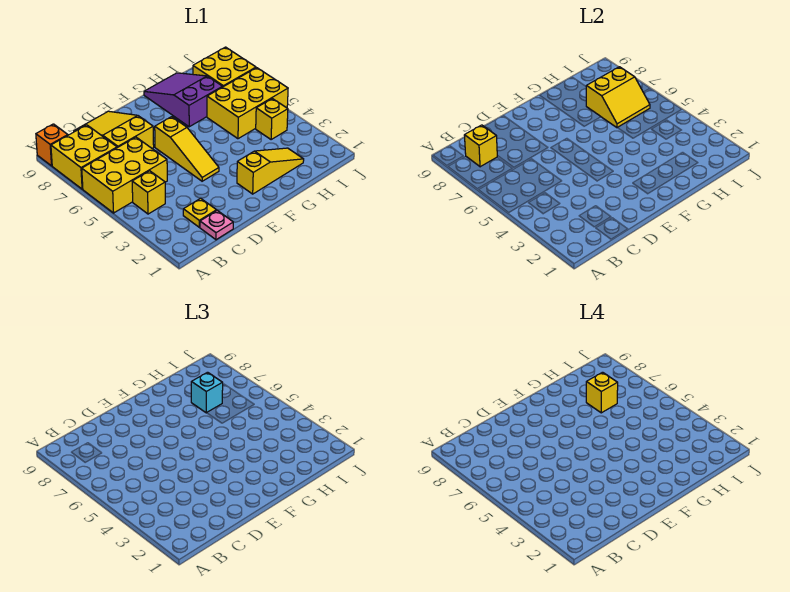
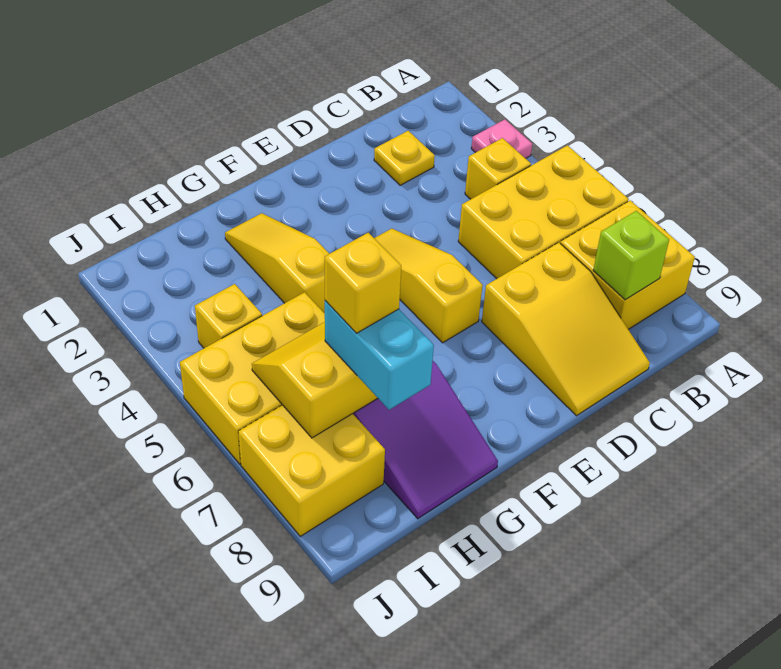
orange brick A9 level 1 -> none
yellow brick B8 level 2 -> lime brick B8 level 2
pink plate C1 level 1 -> pink plate A3 level 1
yellow slope F2:H2 level 1 top F -> yellow slope G2:G4 level 1 top 4
cyan brick H7 level 3 -> cyan brick H7:H8 level 3

